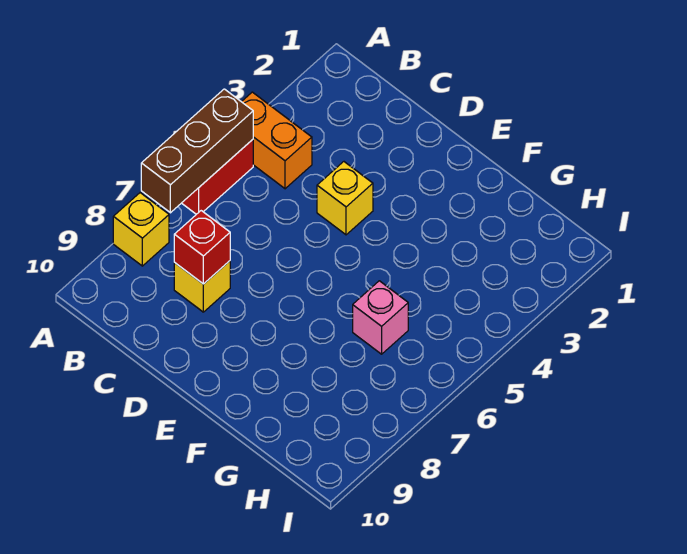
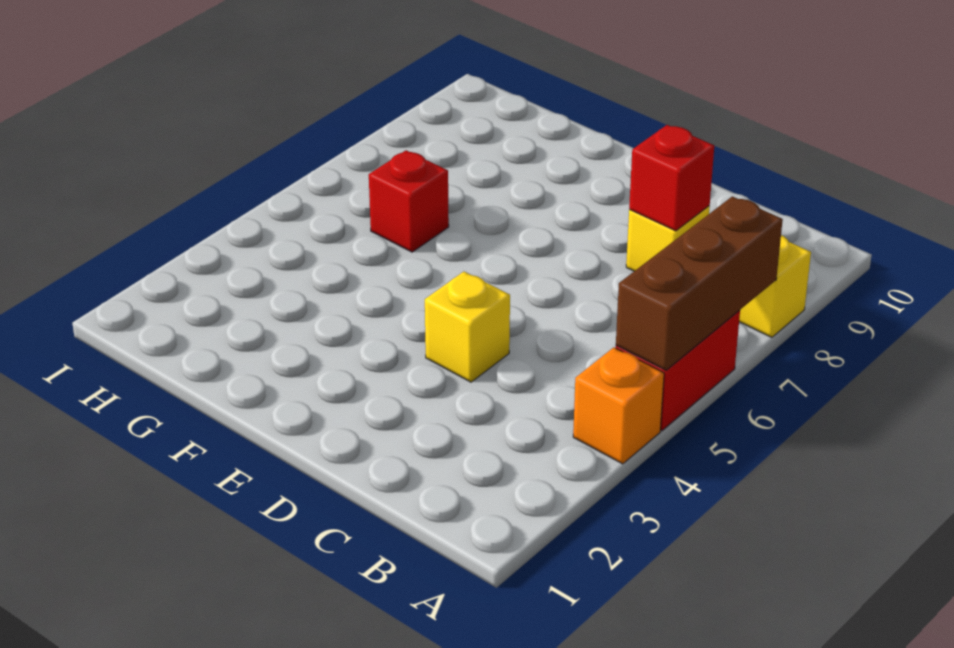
orange brick A4:B4 level 1 -> orange brick A4 level 1
pink brick G6 level 1 -> red brick G6 level 1

